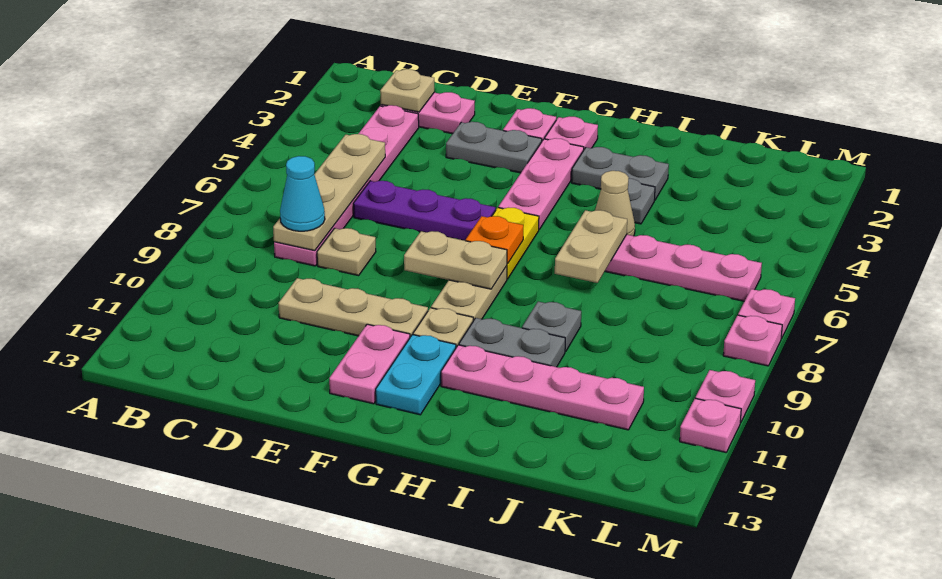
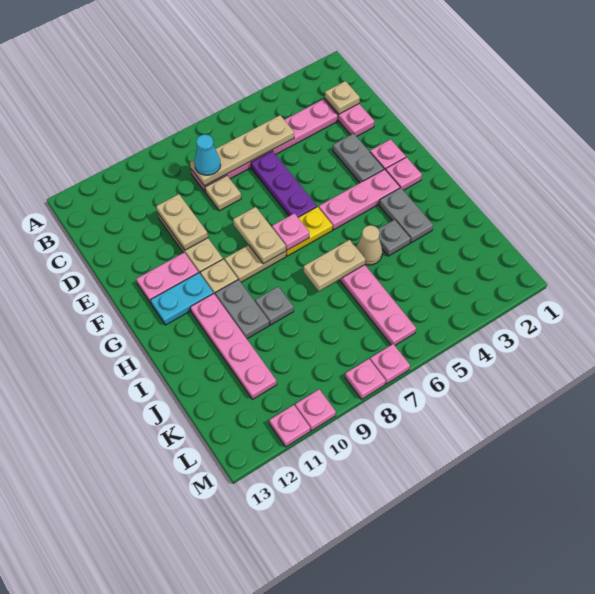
none -> tan plate D10:E10 level 2
orange plate G7 level 2 -> pink plate G7 level 2

